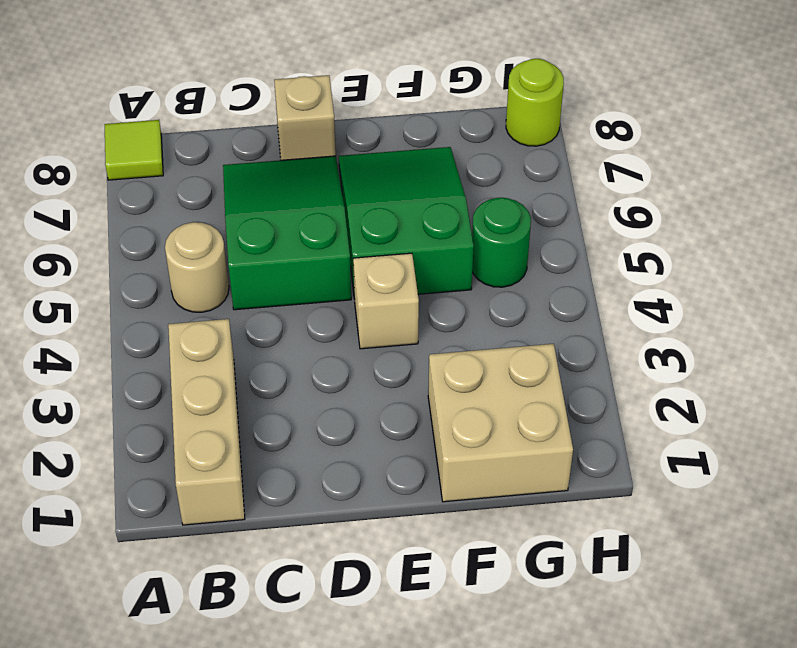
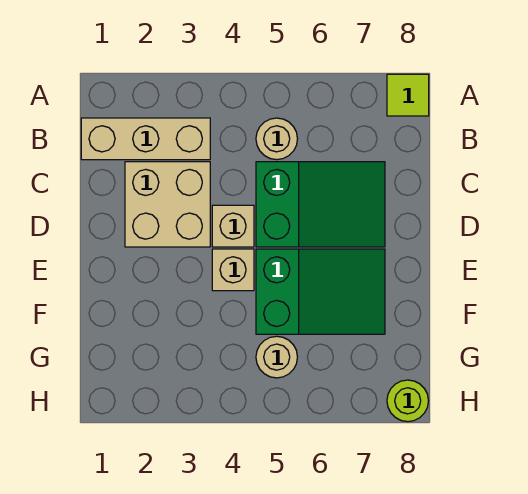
tan brick D8 level 1 -> tan brick D4 level 1
tan brick F1:G2 level 1 -> tan brick C2:D3 level 1
green round brick G5 level 1 -> tan round brick G5 level 1

